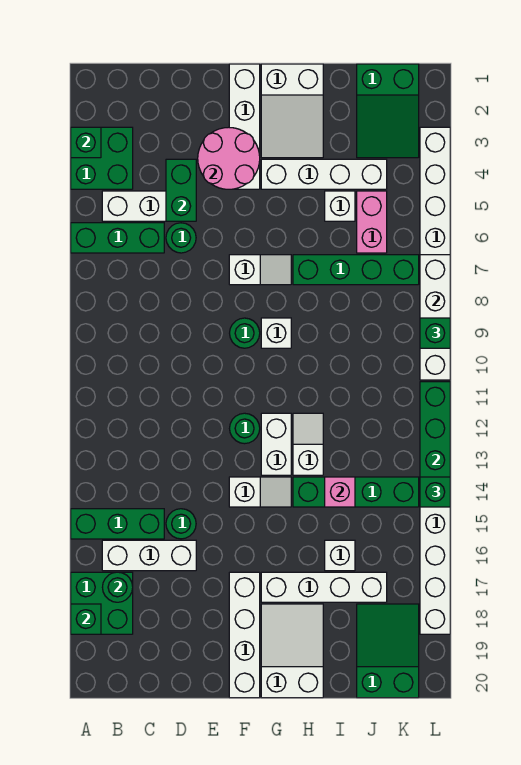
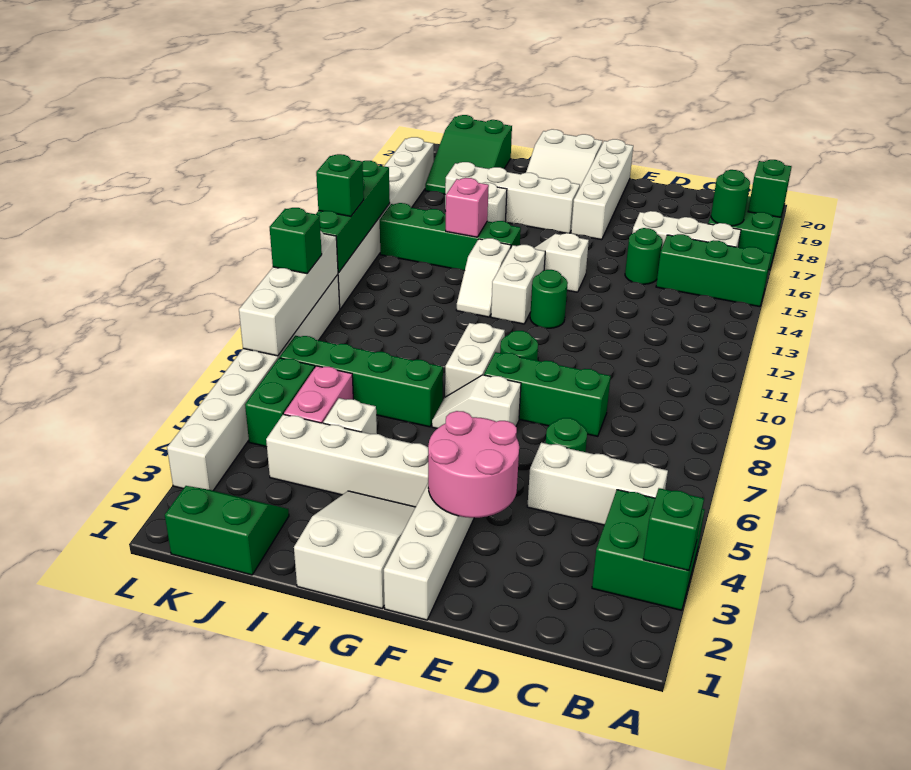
green brick A6:C6 level 1 -> green brick D8:F8 level 1
green brick D4:D5 level 2 -> green brick K5:K6 level 1
white brick G9 level 1 -> white brick G8:G9 level 1
green slope J1:K3 level 1 top 1 -> green slope J1:K2 level 1 top 1
green brick L14 level 3 -> green brick L12 level 3

